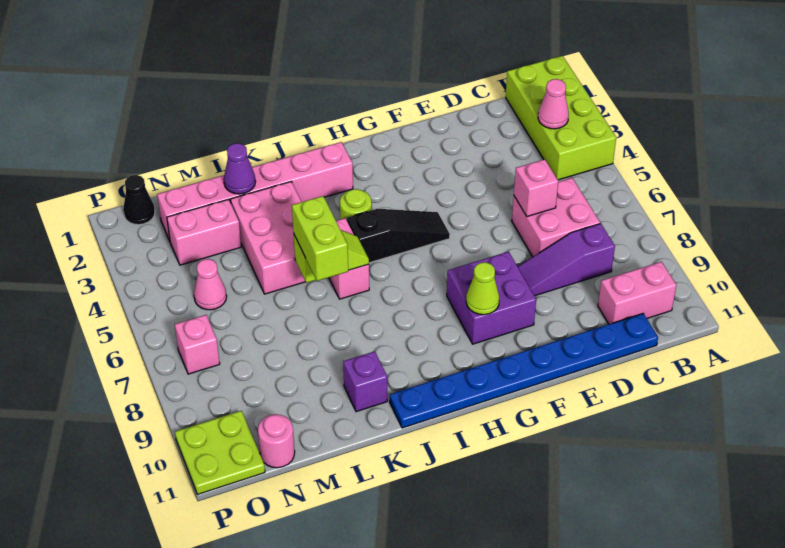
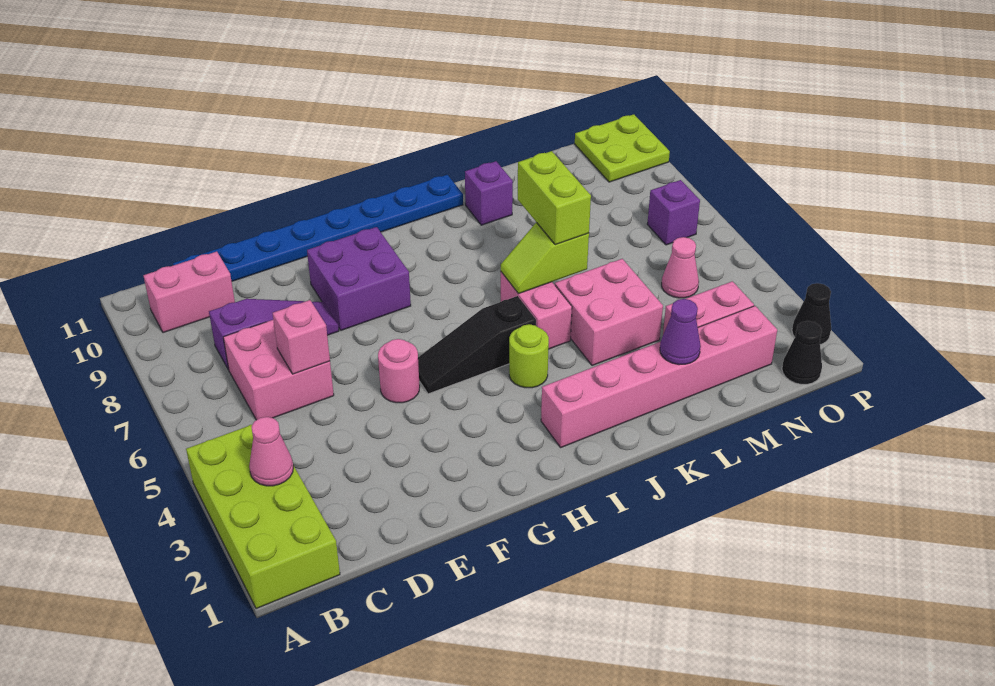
lime cone G9 level 2 -> none
pink brick K3:L5 level 1 -> pink brick K4:L5 level 1
pink round brick N11 level 1 -> pink round brick F5 level 1
pink brick O7 level 1 -> purple brick O7 level 1
none -> black cone P2 level 1

